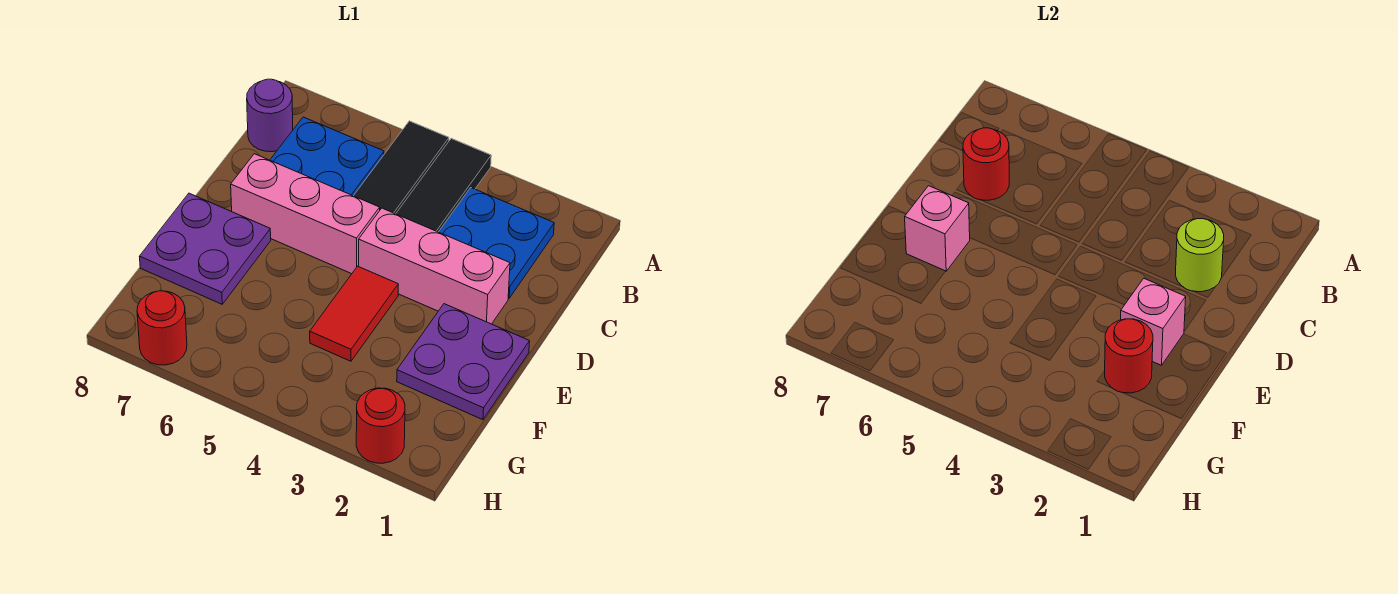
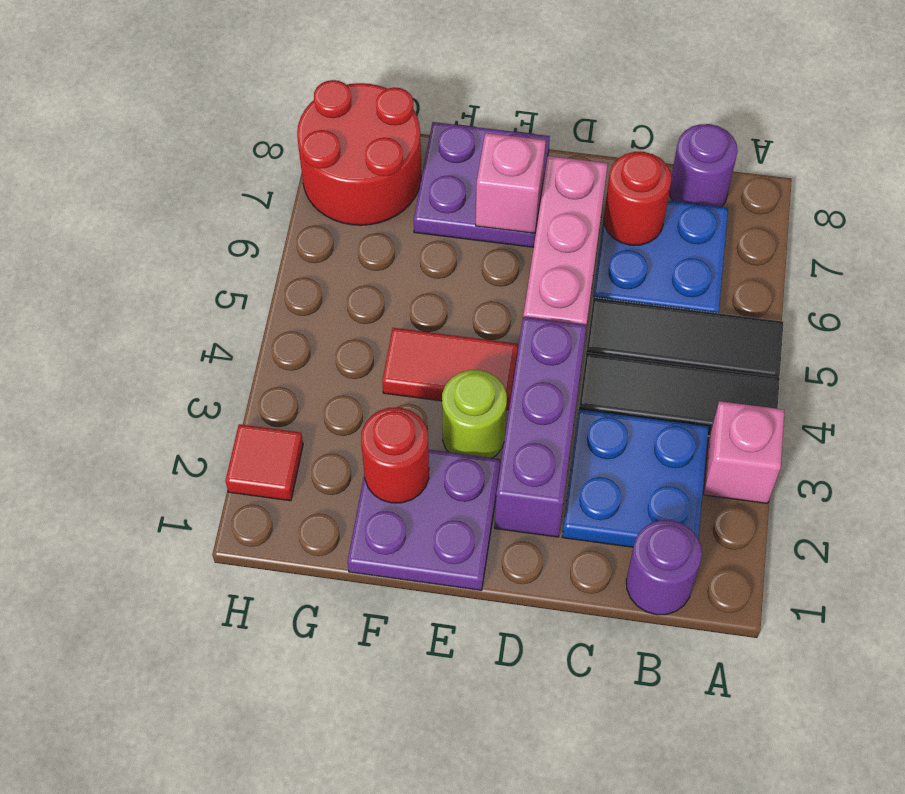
none -> purple round brick B1 level 1
lime round brick C2 level 2 -> lime round brick E3 level 1
pink brick D2:D4 level 1 -> purple brick D2:D4 level 1
pink brick E2 level 2 -> pink brick A3 level 1
red round brick H2 level 1 -> red tile H2 level 1
red round brick H7 level 1 -> red round brick G7:H8 level 1

